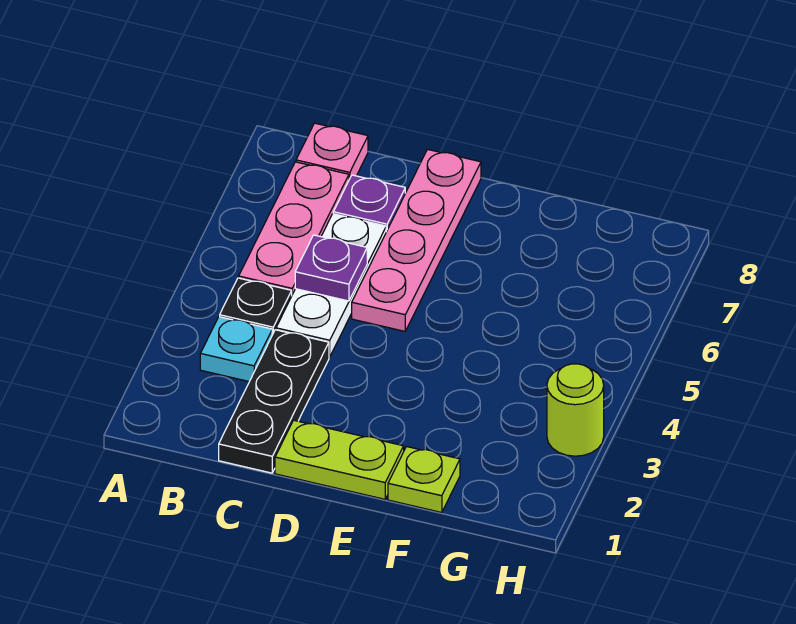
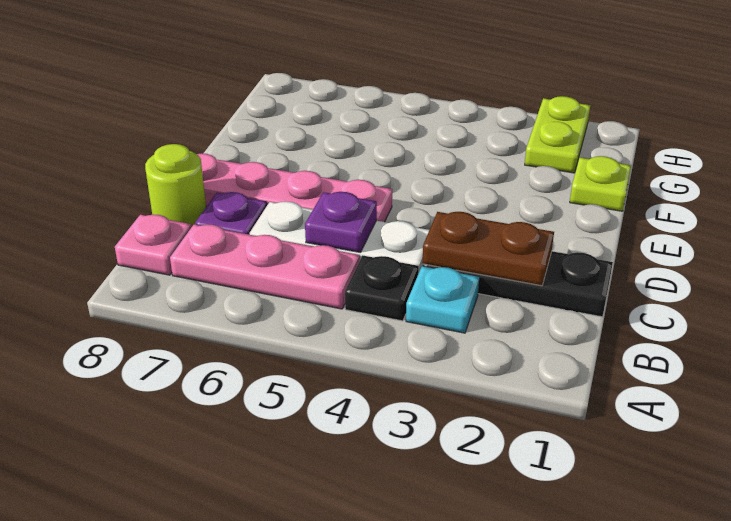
none -> brown plate C2:C3 level 2
lime plate D1:E1 level 1 -> lime plate G2:H2 level 1
lime round brick H3 level 1 -> lime round brick C8 level 1

